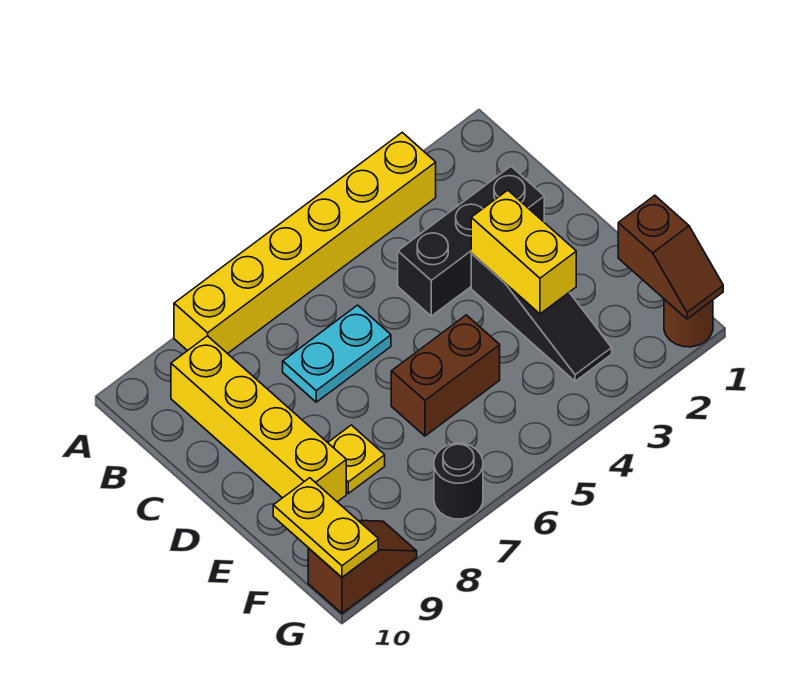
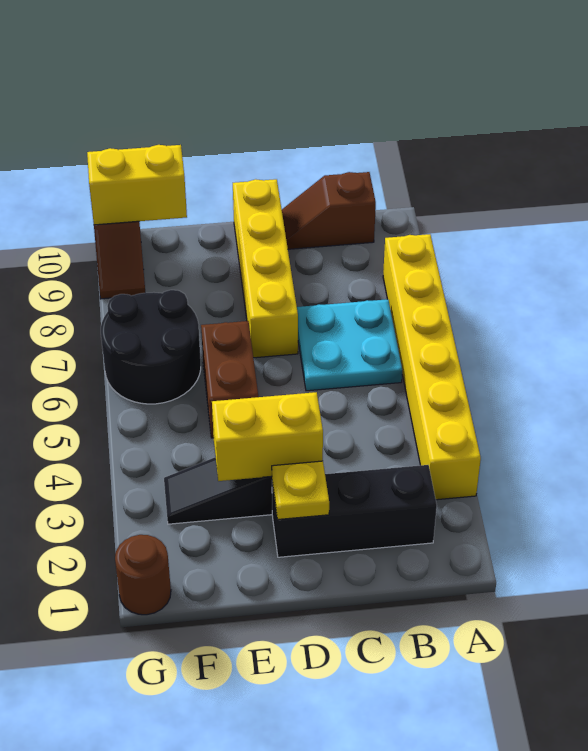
yellow brick B9:E9 level 1 -> yellow brick D7:D10 level 1
black brick C2:C4 level 1 -> black brick B2:D2 level 1
cyan plate C6:C7 level 1 -> cyan plate B6:C7 level 1
yellow plate E8 level 1 -> yellow plate D2 level 2
brown slope F1:G1 level 2 top F -> brown slope B10:C10 level 1 top B
yellow plate F10:G10 level 2 -> yellow brick F10:G10 level 2
black round brick G7 level 1 -> black round brick F6:G7 level 1

